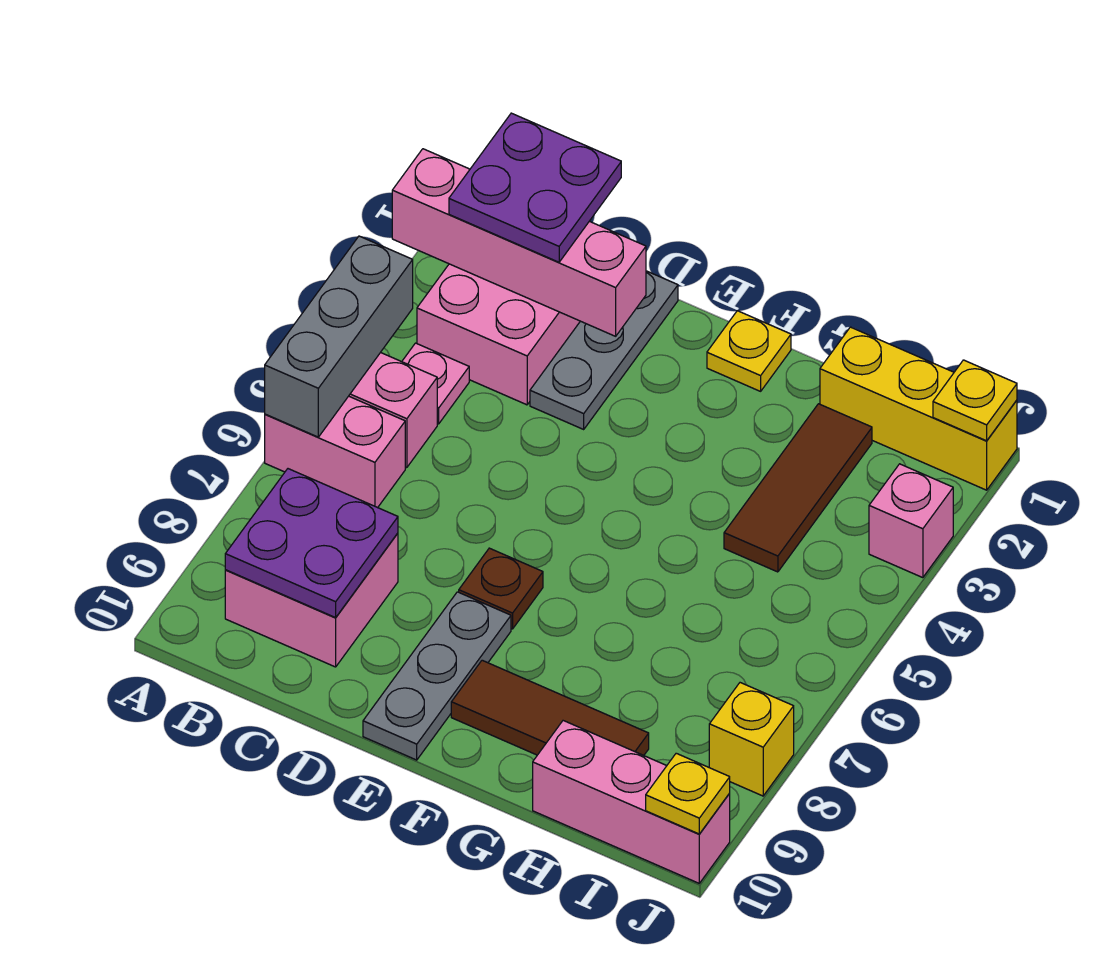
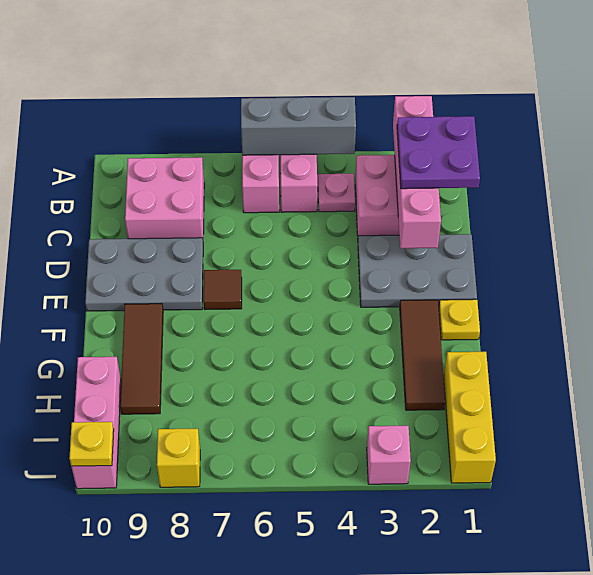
purple plate B8:C9 level 2 -> none
grey plate D1:D3 level 1 -> grey plate D1:E3 level 1
brown plate E7 level 1 -> brown tile E7 level 1
grey plate E8:E10 level 1 -> grey plate D8:E10 level 1
brown tile H2:H4 level 1 -> brown tile F2:H2 level 1
yellow plate J1 level 2 -> none

